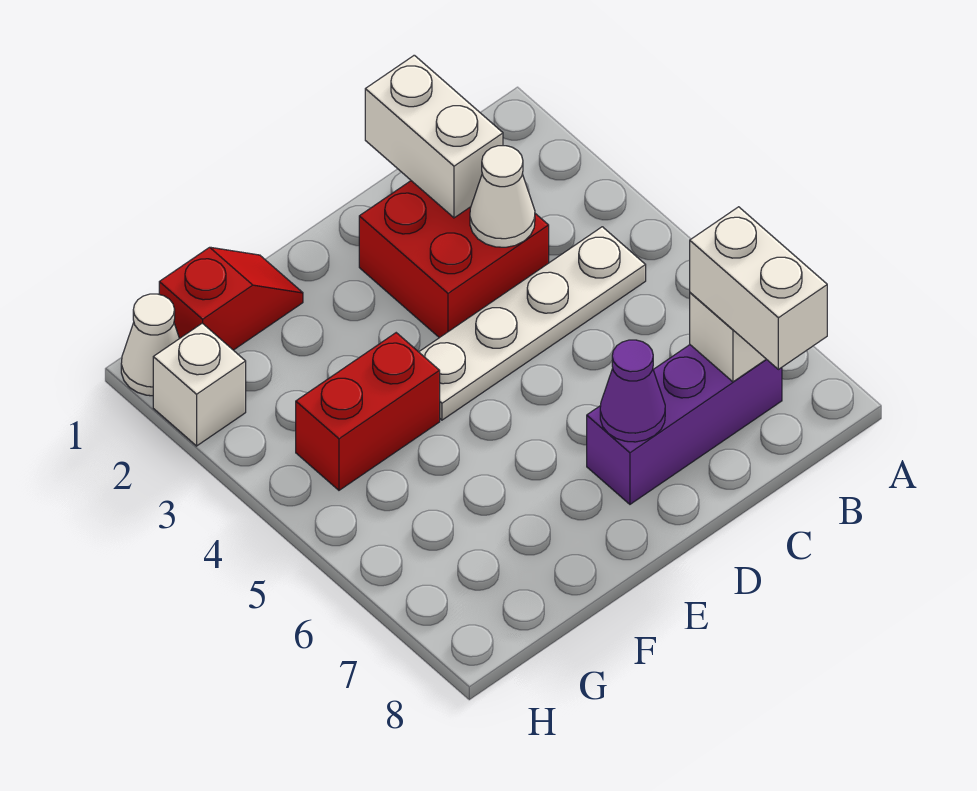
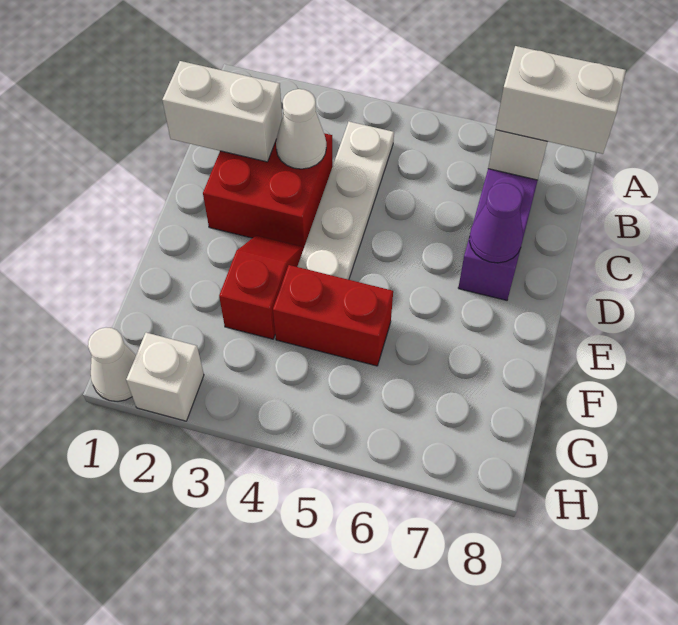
red slope F1:G1 level 1 top G -> red slope E3:F3 level 1 top F
red brick F4:G4 level 1 -> red brick F4:F5 level 1

